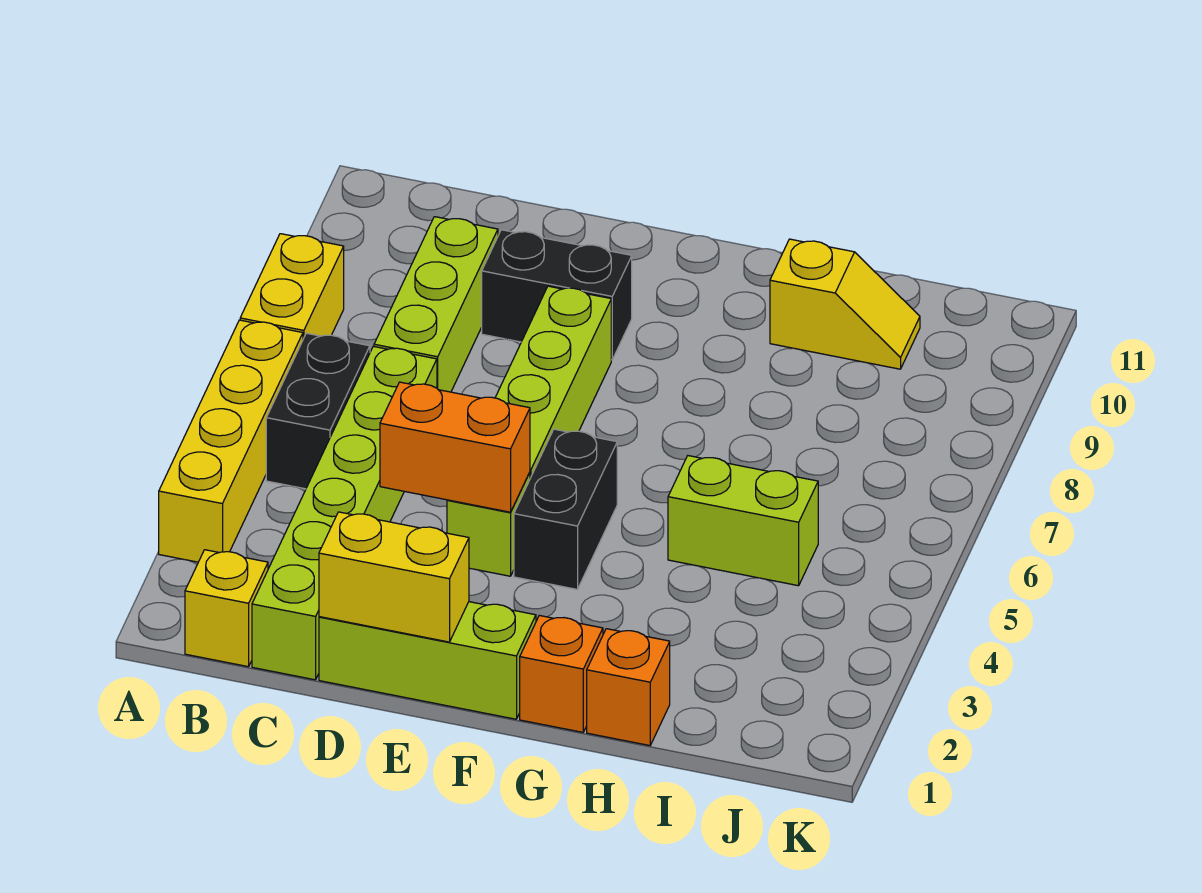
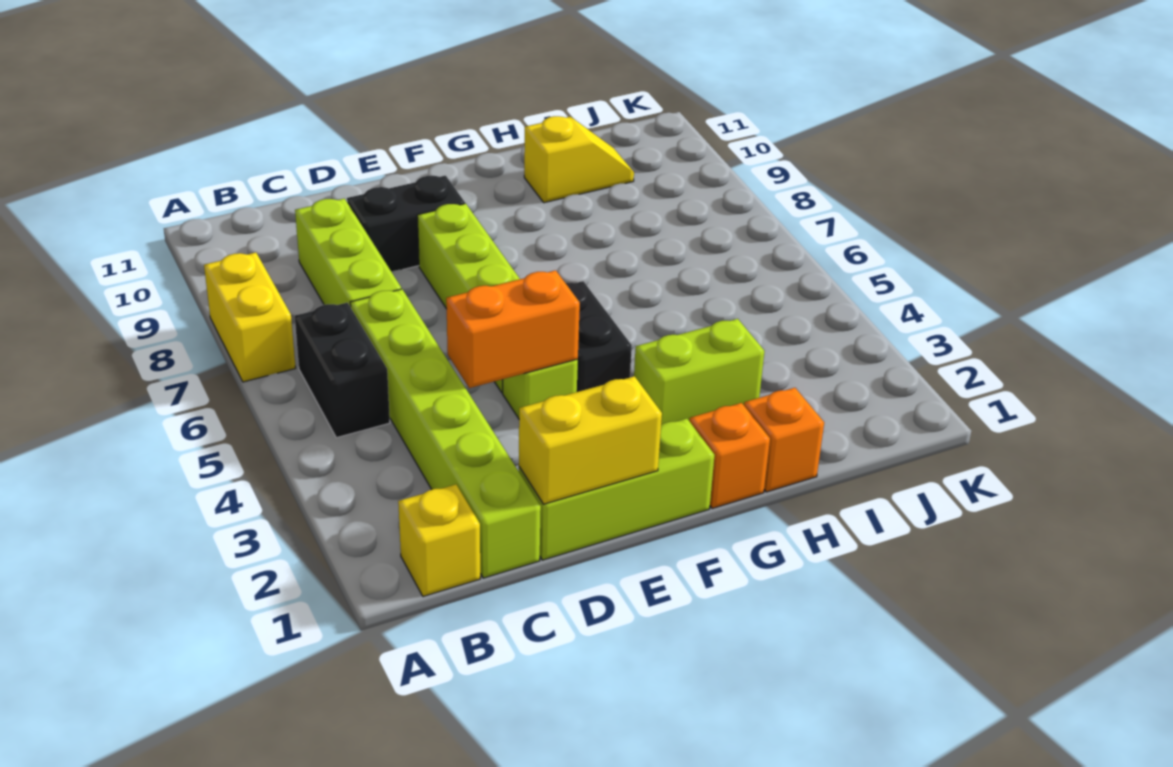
yellow brick A3:A6 level 1 -> none
lime brick H5:I5 level 1 -> lime brick G3:H3 level 1

